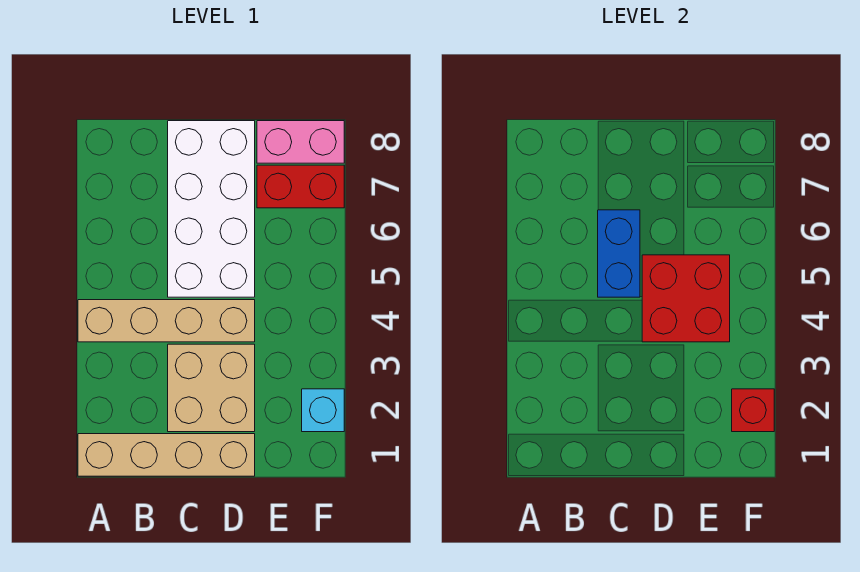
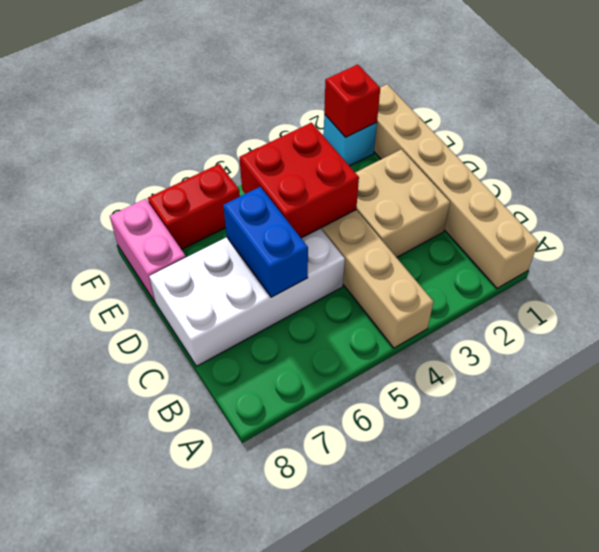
tan brick A1:D1 level 1 -> tan brick A1:F1 level 1
blue brick C5:C6 level 2 -> blue brick C6:D6 level 2
red brick E7:F7 level 1 -> red brick F6:F7 level 1

